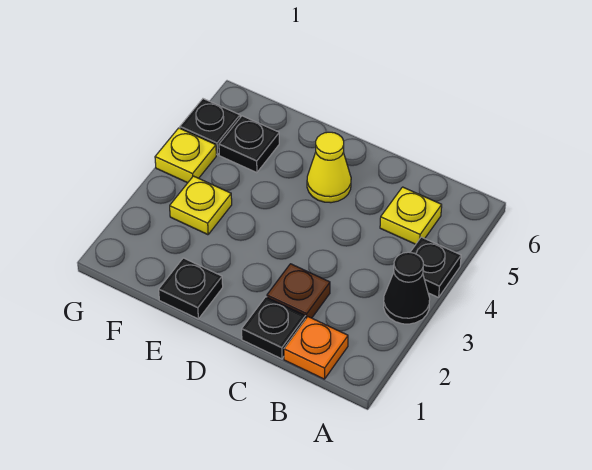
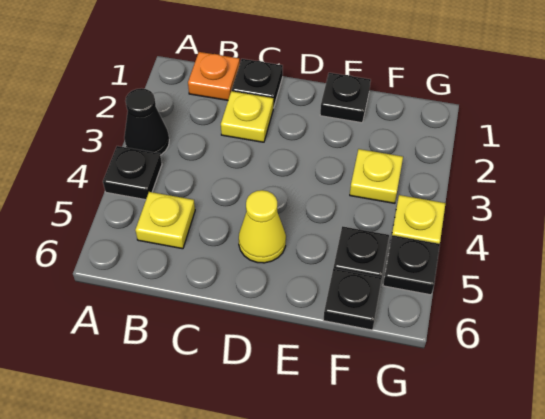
brown plate C2 level 1 -> yellow plate C2 level 1
none -> black plate F6 level 1

